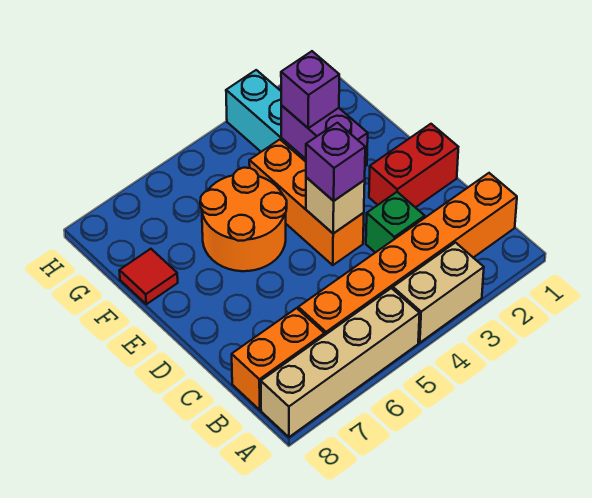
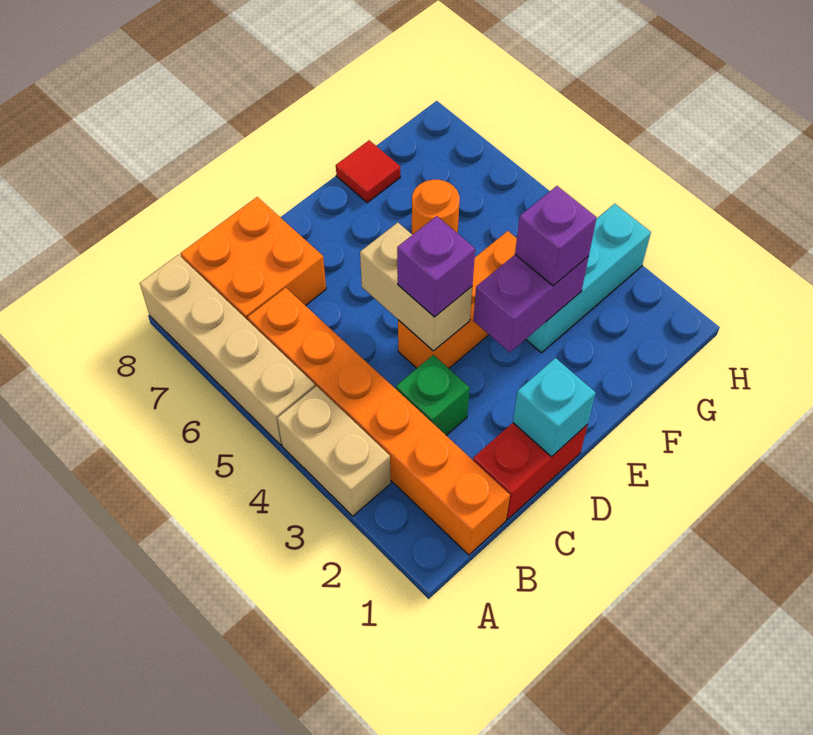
orange brick B7:B8 level 1 -> orange brick B7:C8 level 1
red brick D1:D2 level 1 -> red brick C1:D1 level 1
none -> cyan brick D1 level 2
tan brick D4 level 2 -> tan brick D4:D5 level 2
orange round brick E5:F6 level 1 -> orange round brick F6 level 1

